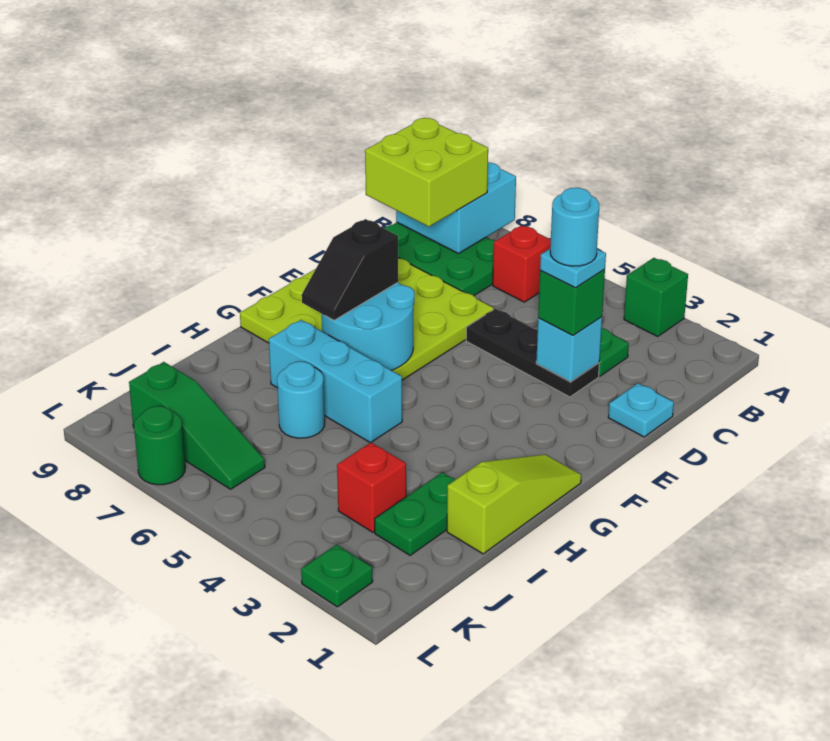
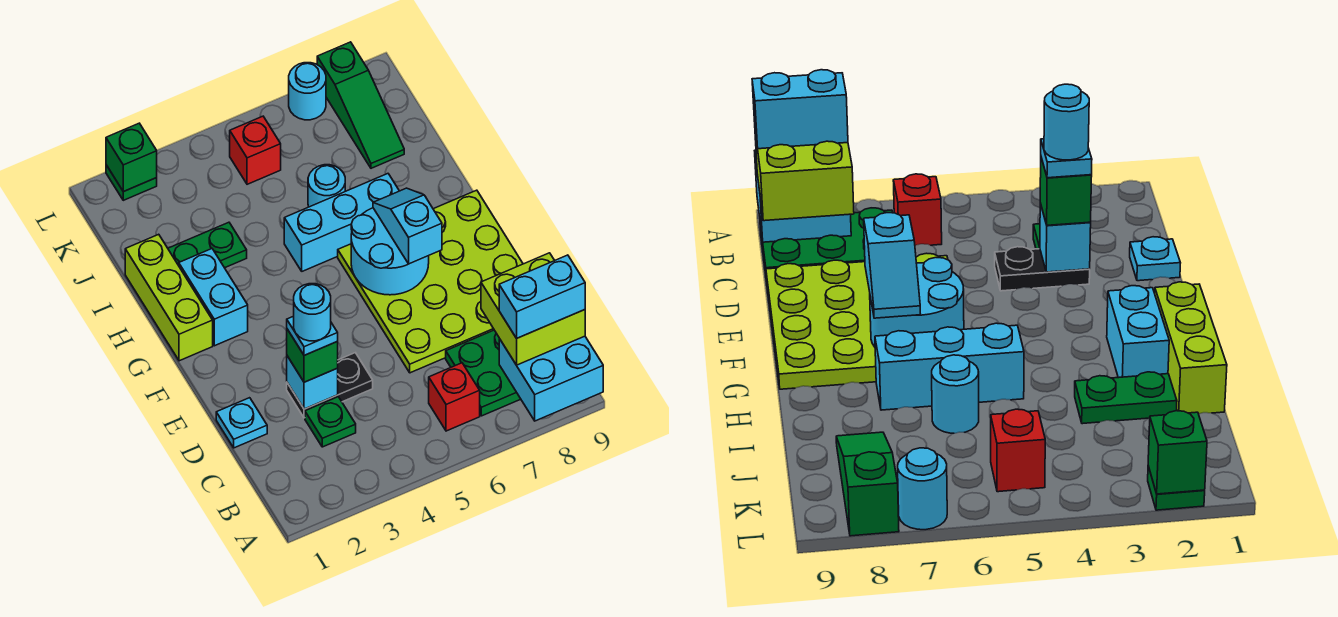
green brick A3 level 1 -> green brick L2 level 2
none -> cyan brick B8:B9 level 4
black plate D3:D5 level 1 -> black plate D3:D4 level 1
black slope F7:G7 level 3 top F -> cyan slope F7:G7 level 3 top F
lime slope G1:I1 level 1 top I -> lime brick G1:I1 level 1
none -> cyan brick G2:H2 level 1
green plate I2:J2 level 1 -> green plate I2:I3 level 1
red brick J3 level 1 -> red brick K5 level 1
green slope K6:K8 level 1 top 8 -> green slope J8:L8 level 1 top L
green round brick L7 level 1 -> cyan round brick L7 level 1

